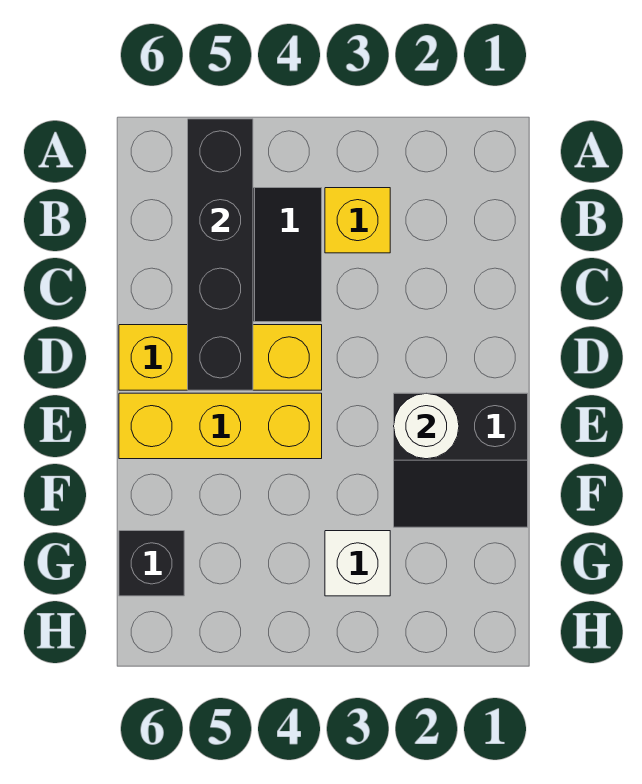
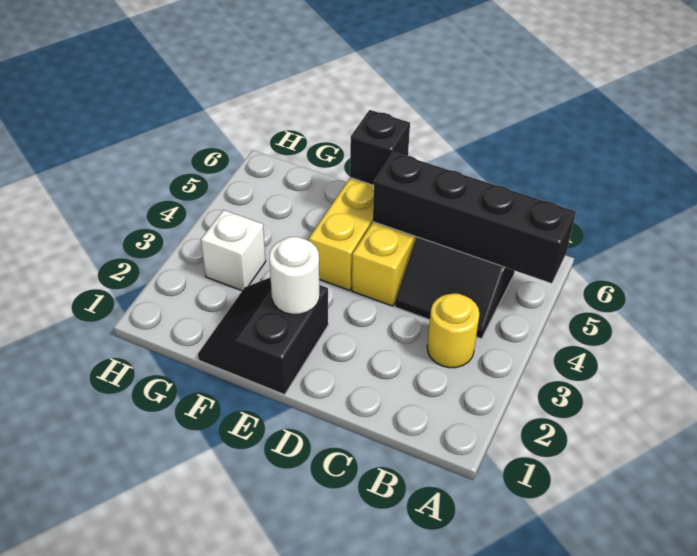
yellow brick B3 level 1 -> yellow round brick B3 level 1
black brick G6 level 1 -> black brick E6 level 2

